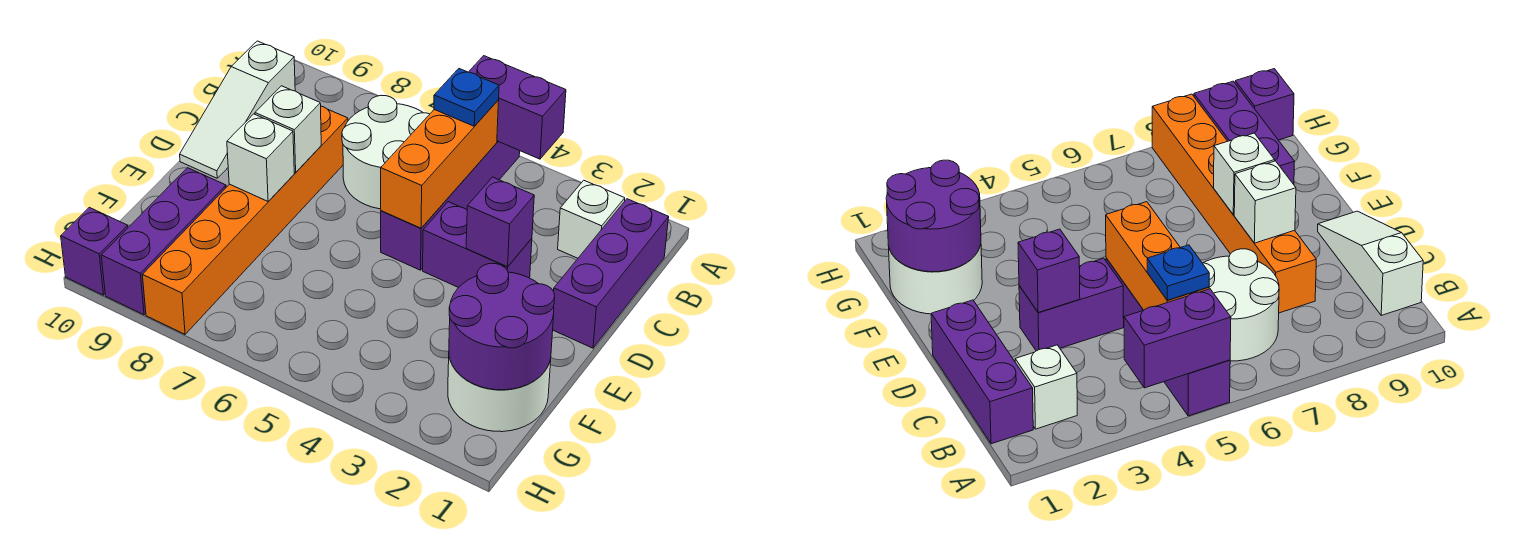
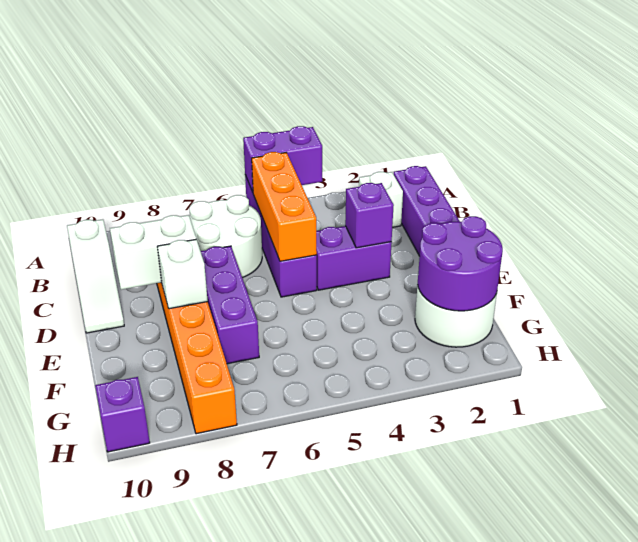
blue plate B5 level 3 -> none
white brick D8 level 2 -> white brick D8:D9 level 2
purple brick F9:H9 level 1 -> purple brick D7:F7 level 1

